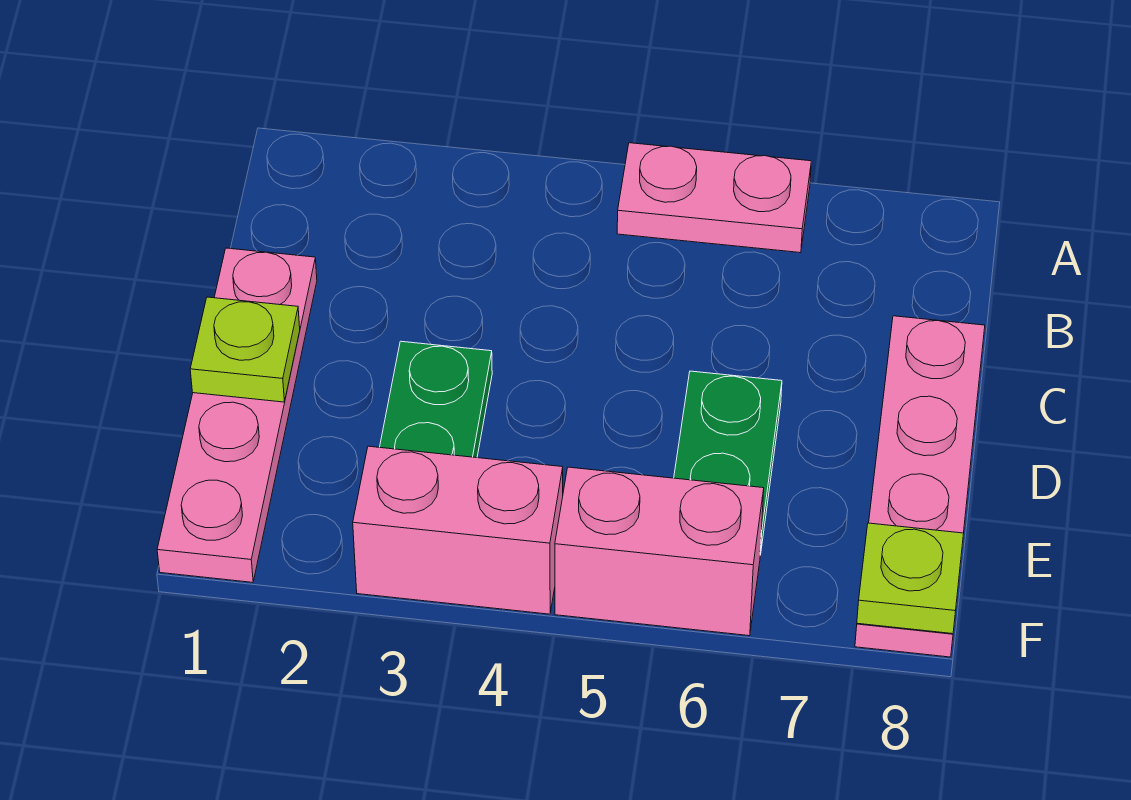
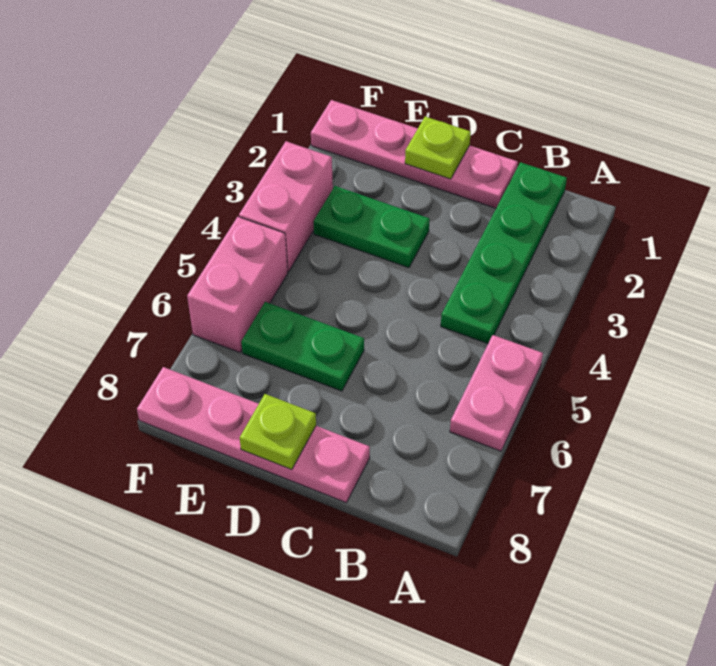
none -> green plate B1:B4 level 1
lime plate F8 level 2 -> lime plate D8 level 2

